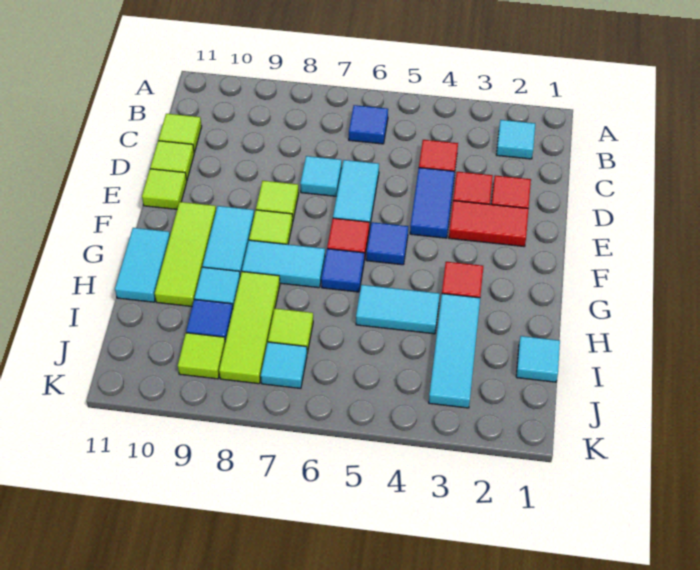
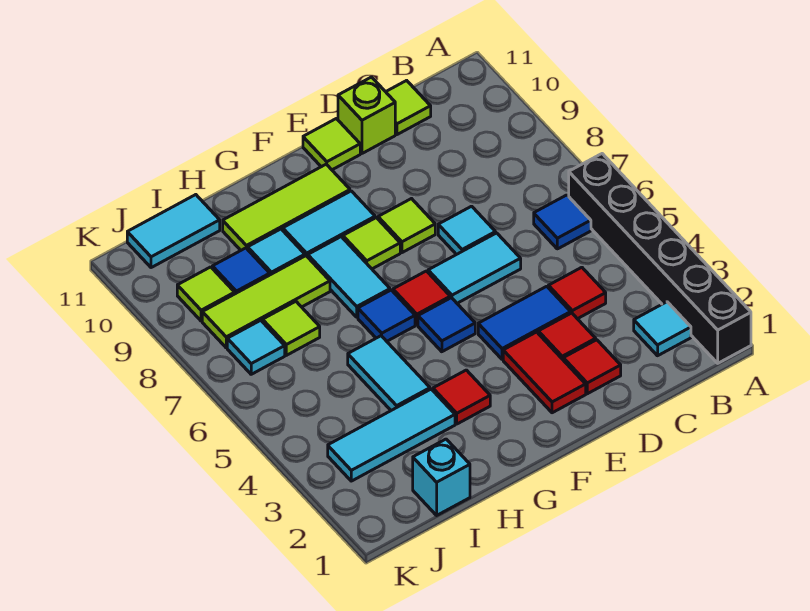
none -> black brick A1:A6 level 1
lime tile D11 level 1 -> lime brick D11 level 1
cyan tile G11:H11 level 1 -> cyan tile I11:J11 level 1
cyan tile I1 level 1 -> cyan brick I1 level 1

